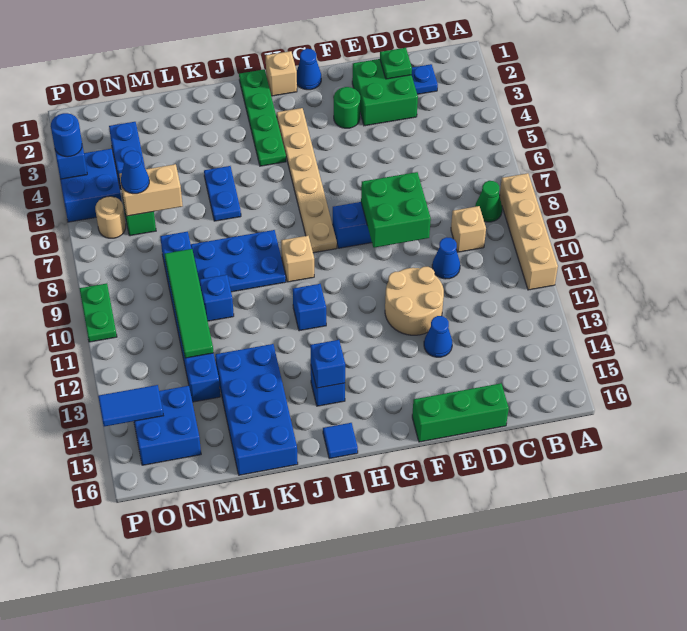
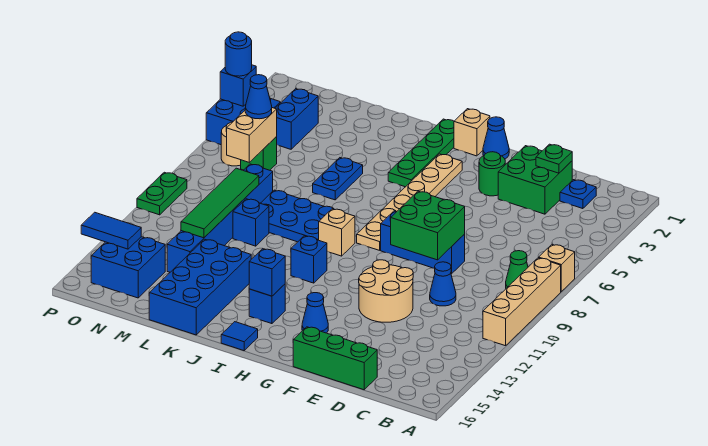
tan brick C9 level 1 -> tan brick A7 level 1
blue cone E13 level 1 -> blue cone G14 level 1
tan brick M6:N6 level 2 -> tan brick N6:N7 level 2

